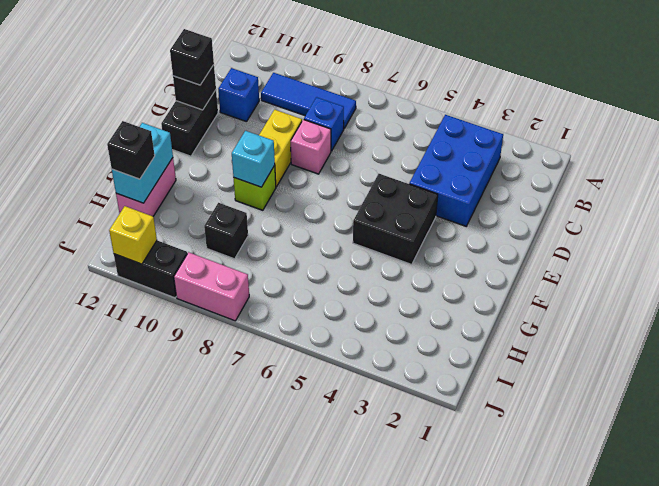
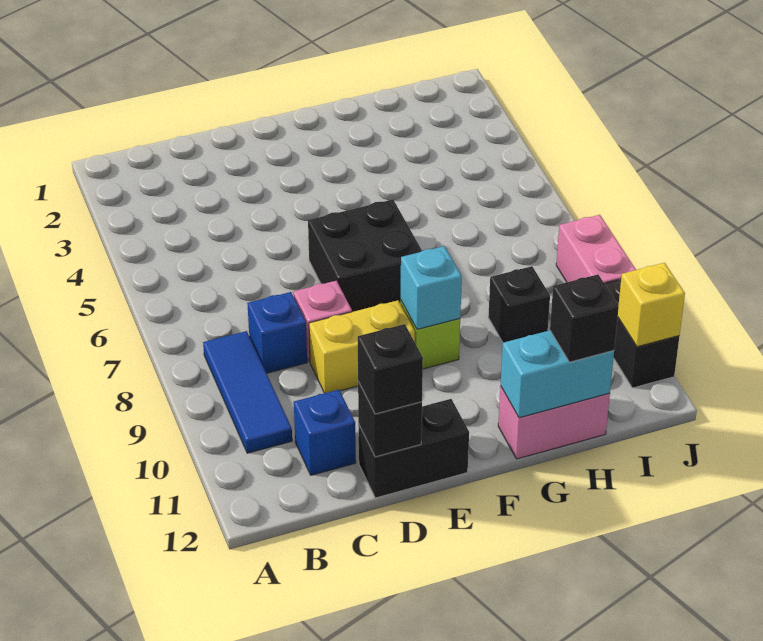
blue brick B3:D4 level 1 -> none
black brick E4:F5 level 1 -> black brick E6:F7 level 1

